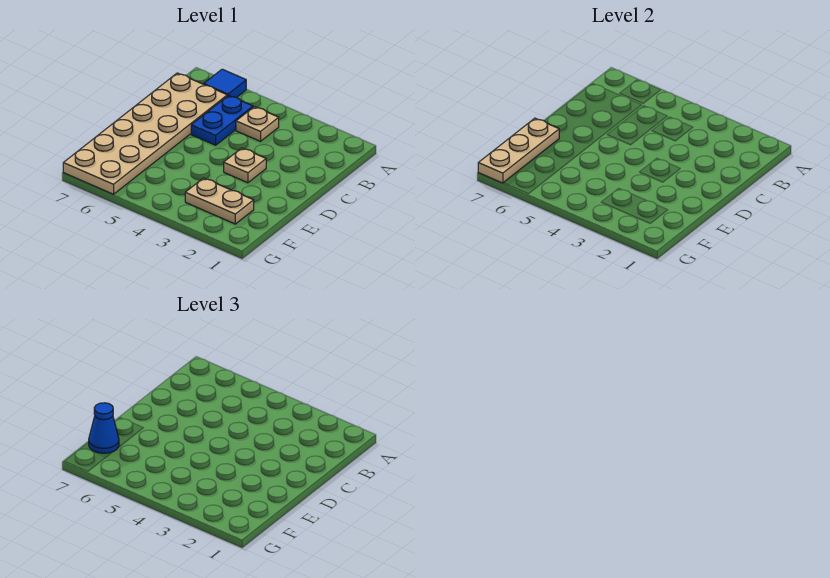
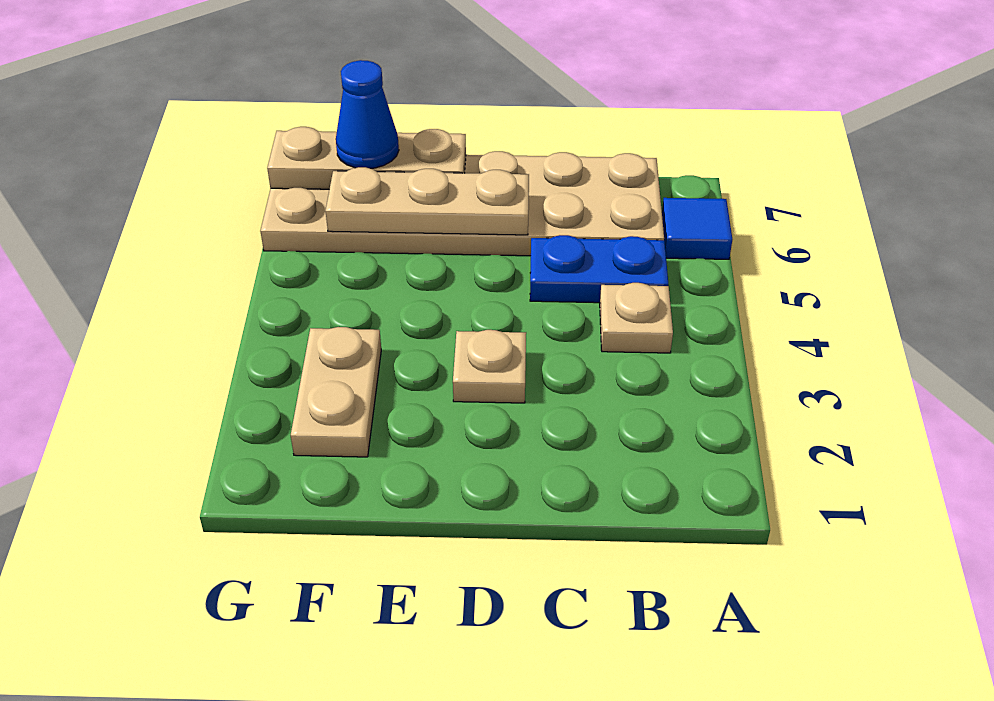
none -> tan plate D6:F6 level 2

